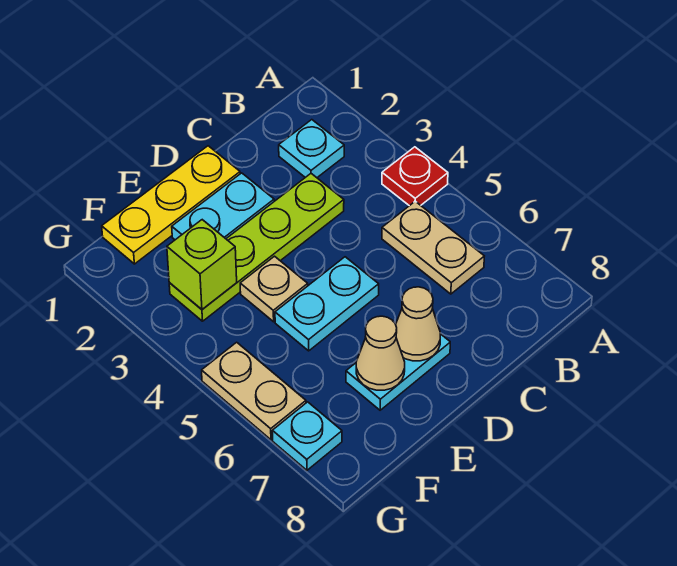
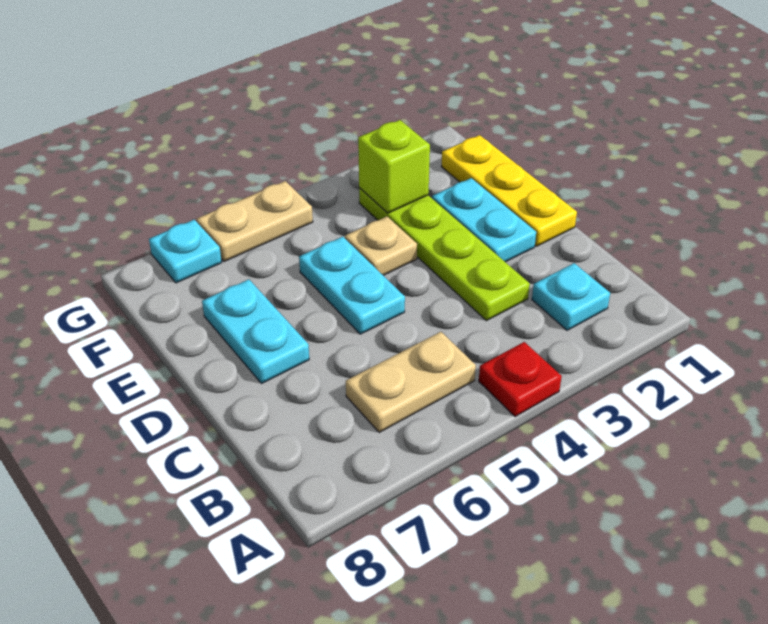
tan cone D7 level 2 -> none
tan cone E7 level 2 -> none

